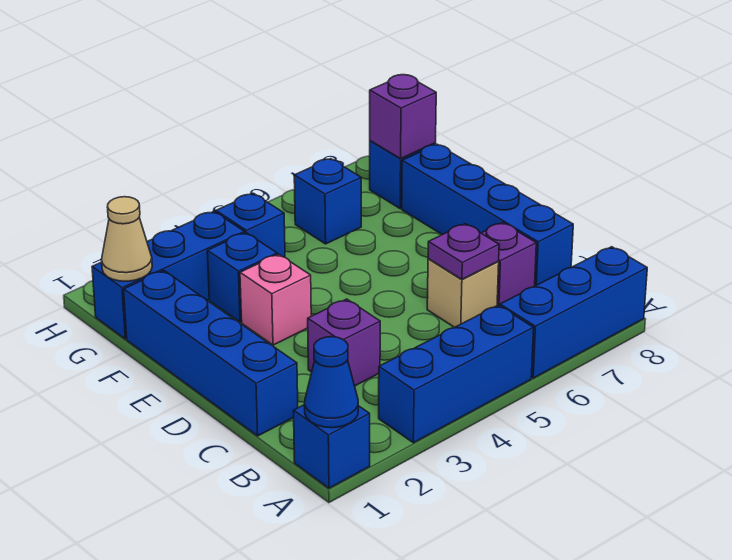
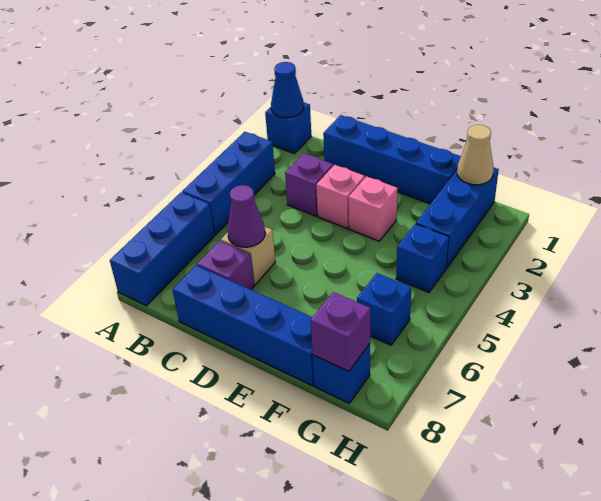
purple plate C6 level 2 -> purple cone C6 level 2
none -> pink brick D3 level 1
blue brick F3 level 1 -> none

